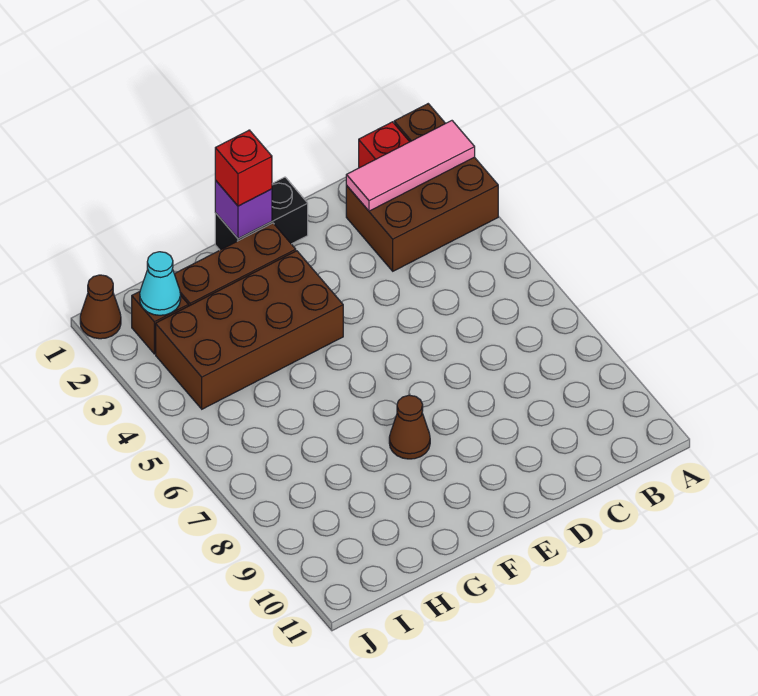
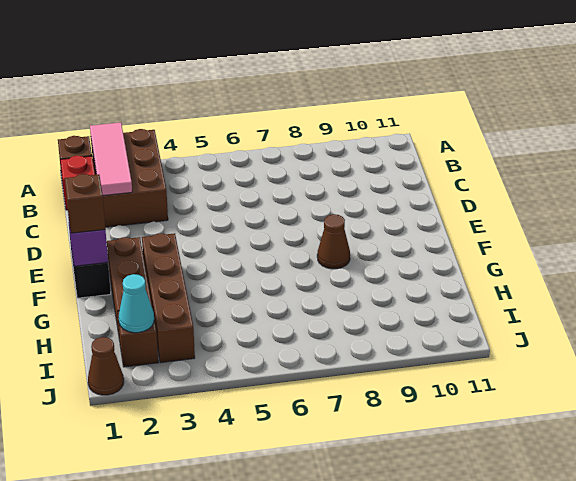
red brick F1 level 3 -> brown brick F1 level 3
brown brick F3:I4 level 1 -> brown brick F3:I3 level 1

